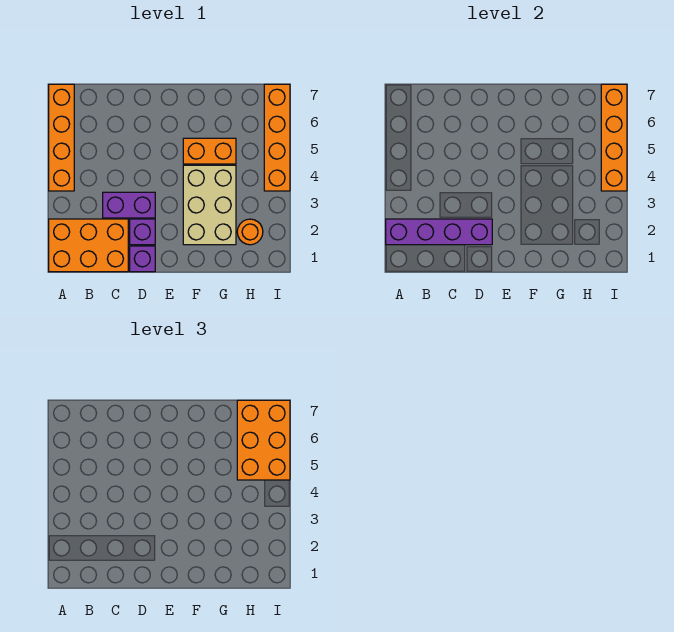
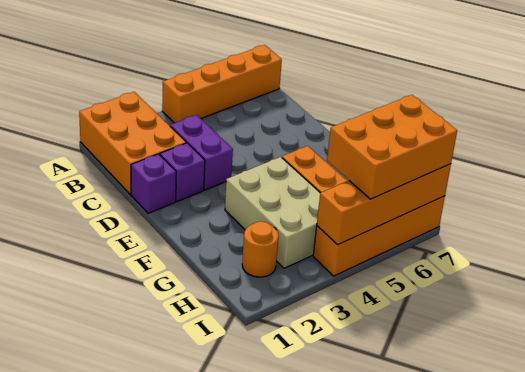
purple brick A2:D2 level 2 -> none
tan brick F2:G4 level 1 -> tan brick F3:H4 level 1

